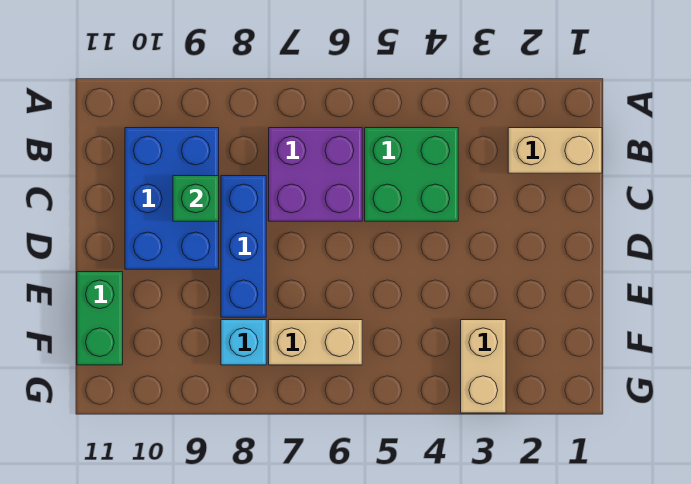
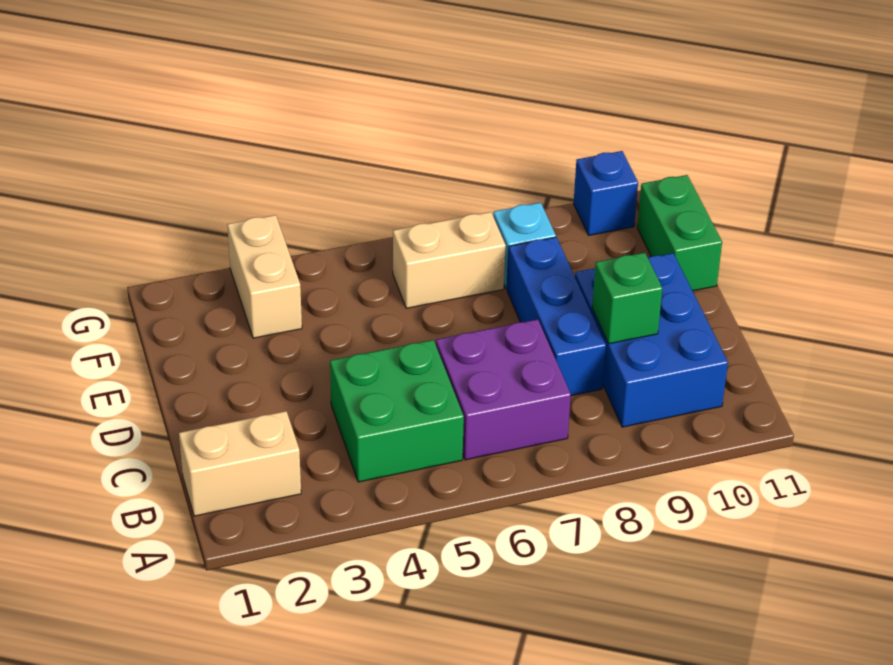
none -> blue brick G10 level 1

